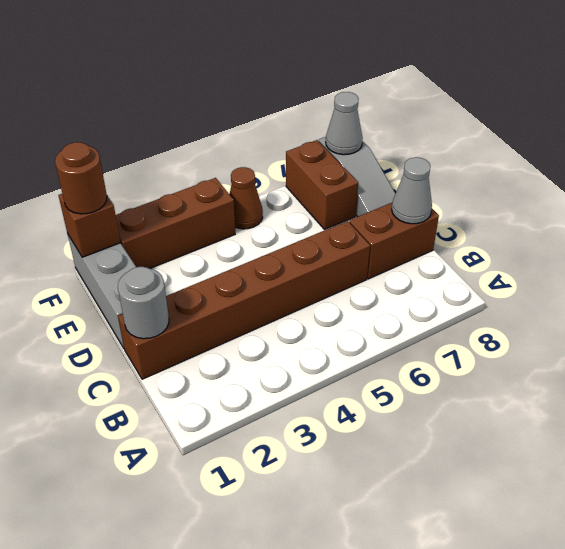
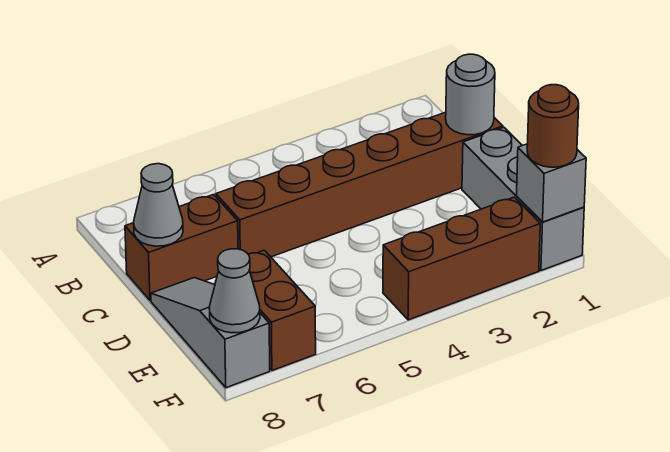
brown brick F1 level 2 -> grey brick F1 level 2
brown cone F5 level 1 -> none

